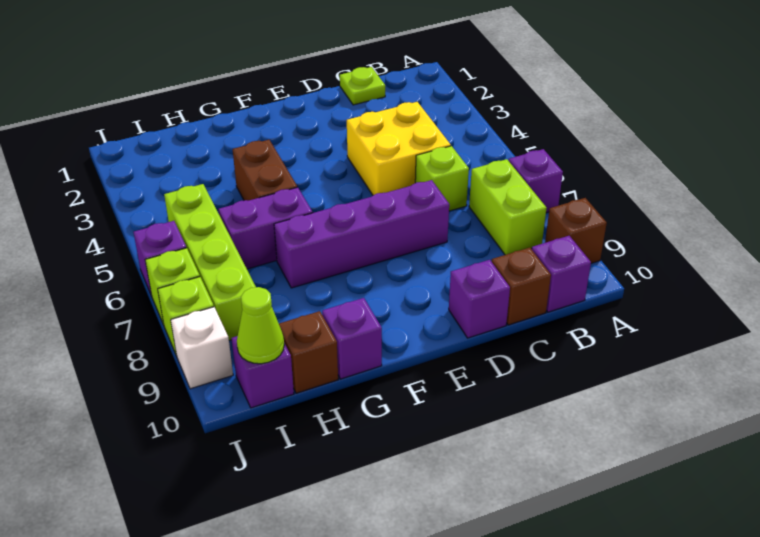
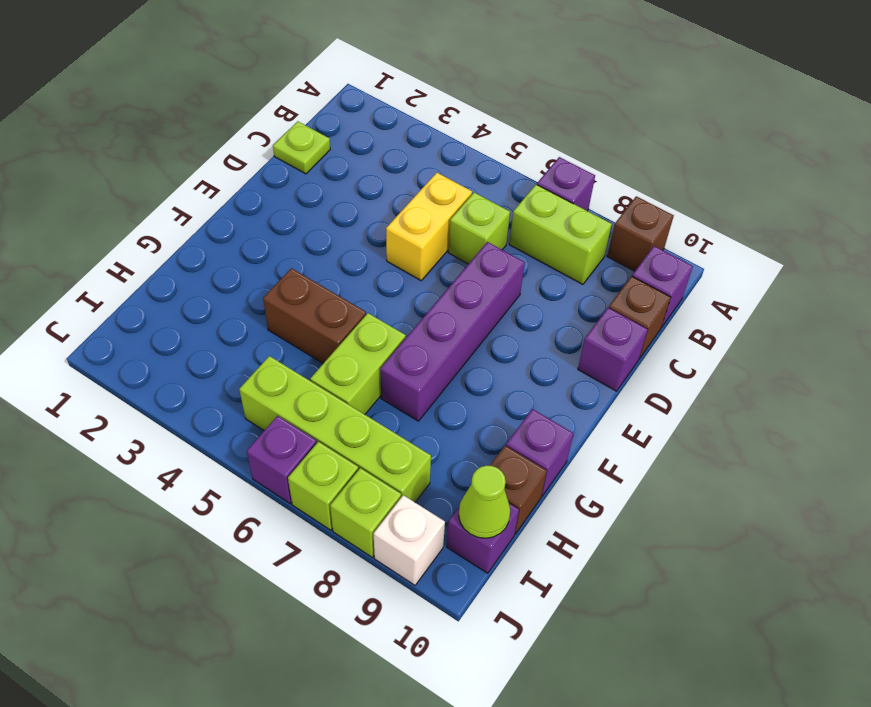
yellow brick C4:D5 level 1 -> yellow brick C5:D5 level 1
purple brick G6:H6 level 1 -> lime brick G6:H6 level 1

